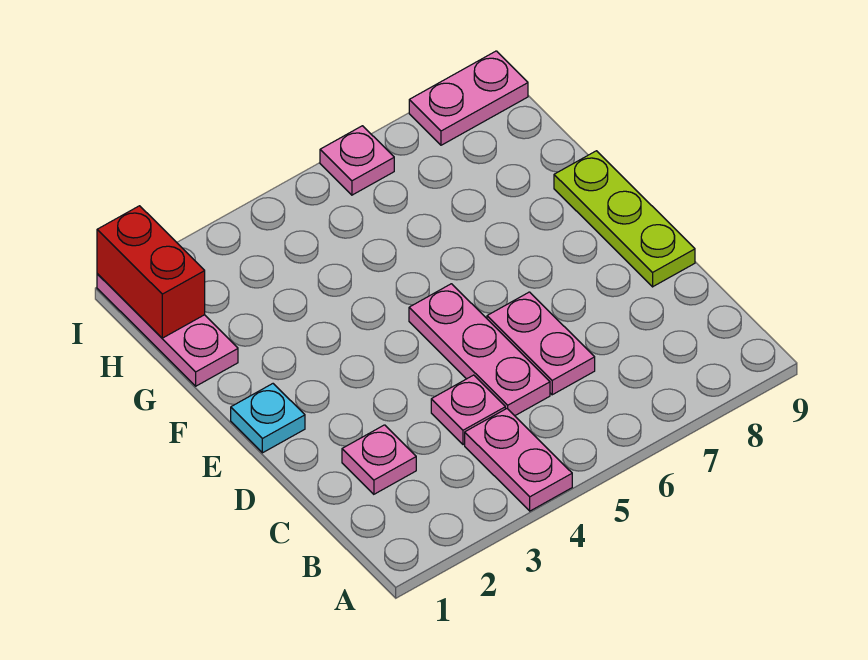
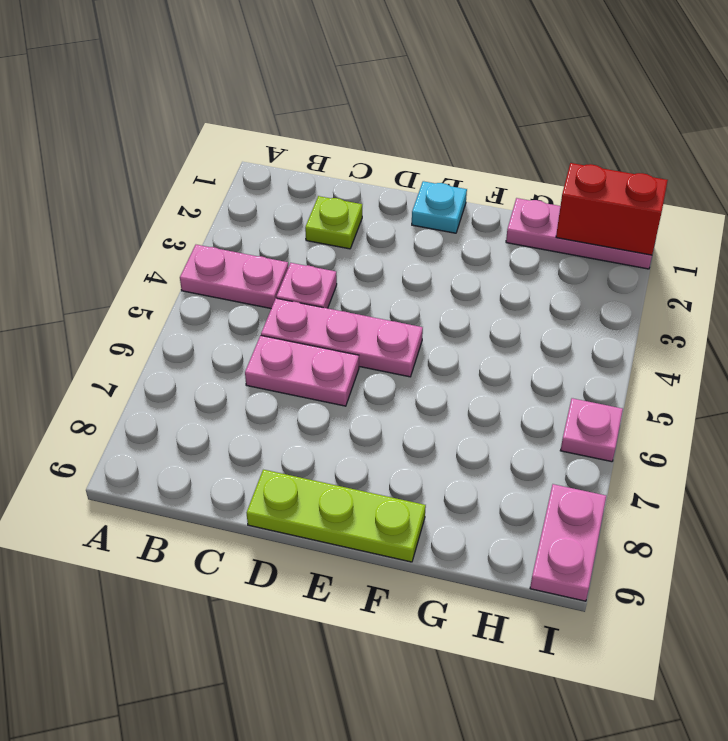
pink plate C2 level 1 -> lime plate C2 level 1

